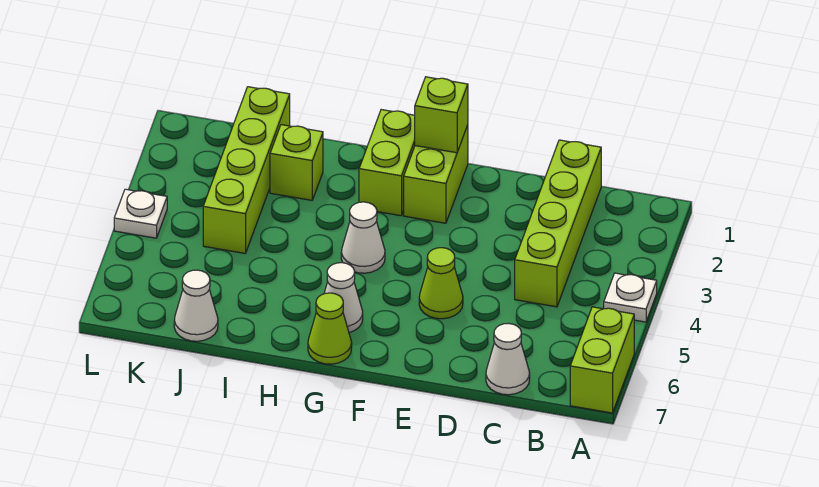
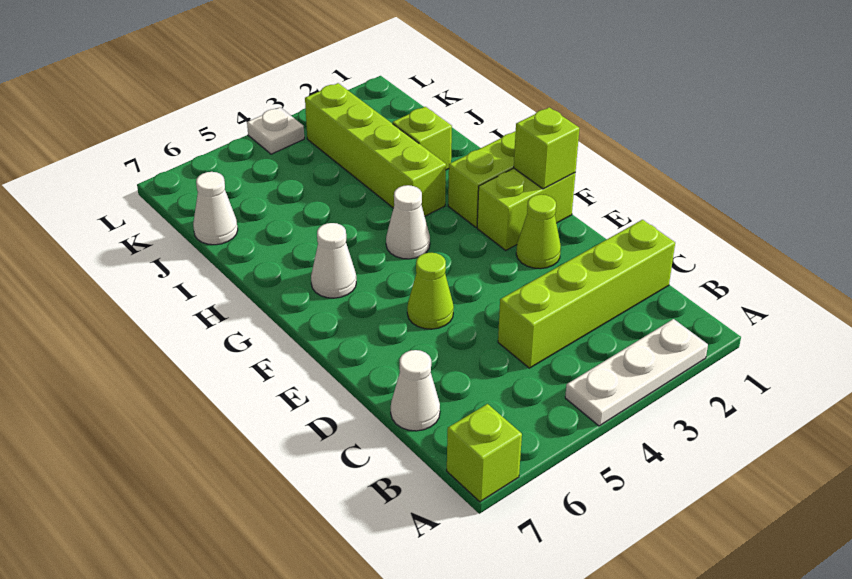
white plate A4 level 1 -> white plate A2:A4 level 1
lime brick A6:A7 level 1 -> lime brick A7 level 1
lime cone G7 level 1 -> lime cone E2 level 1
lime brick J1:J4 level 1 -> lime brick H3:K3 level 1

